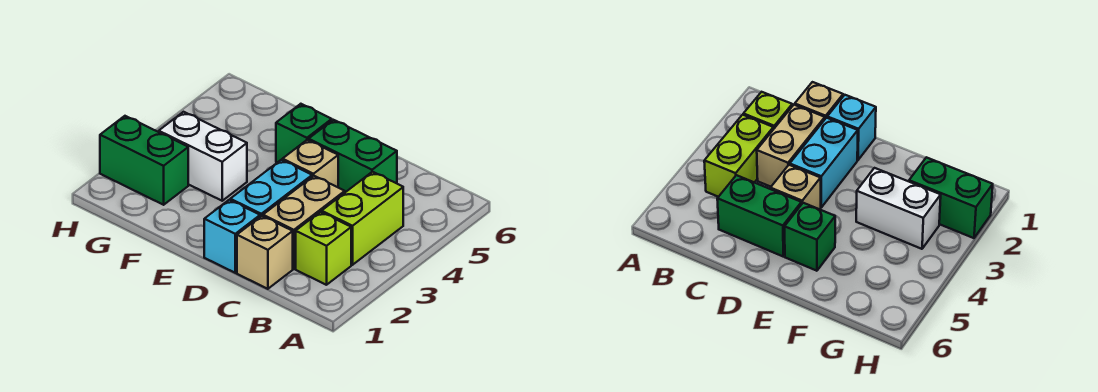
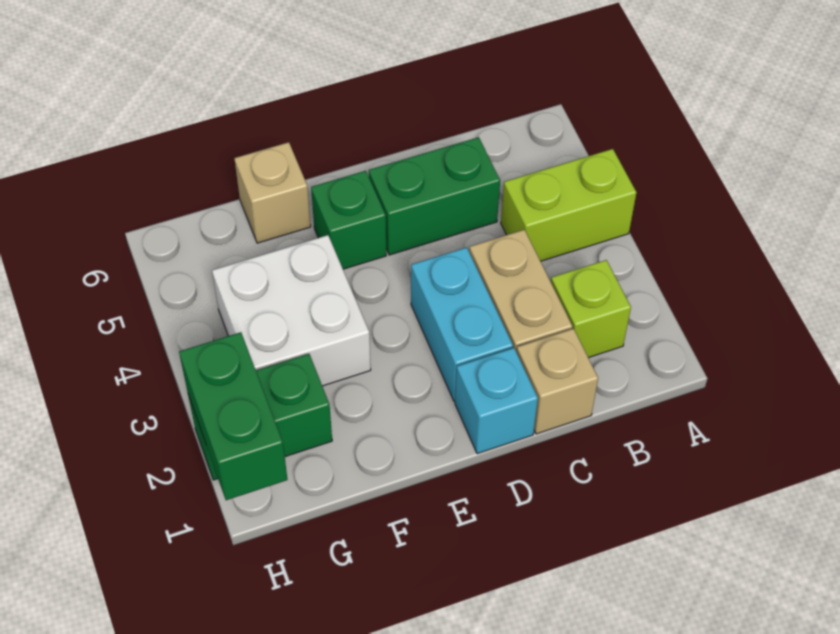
lime brick B3:B4 level 1 -> lime brick A4:B4 level 1
tan brick D4 level 1 -> tan brick F6 level 1
white brick F3:G3 level 1 -> white brick F3:G4 level 1
none -> green brick H1:H2 level 2

